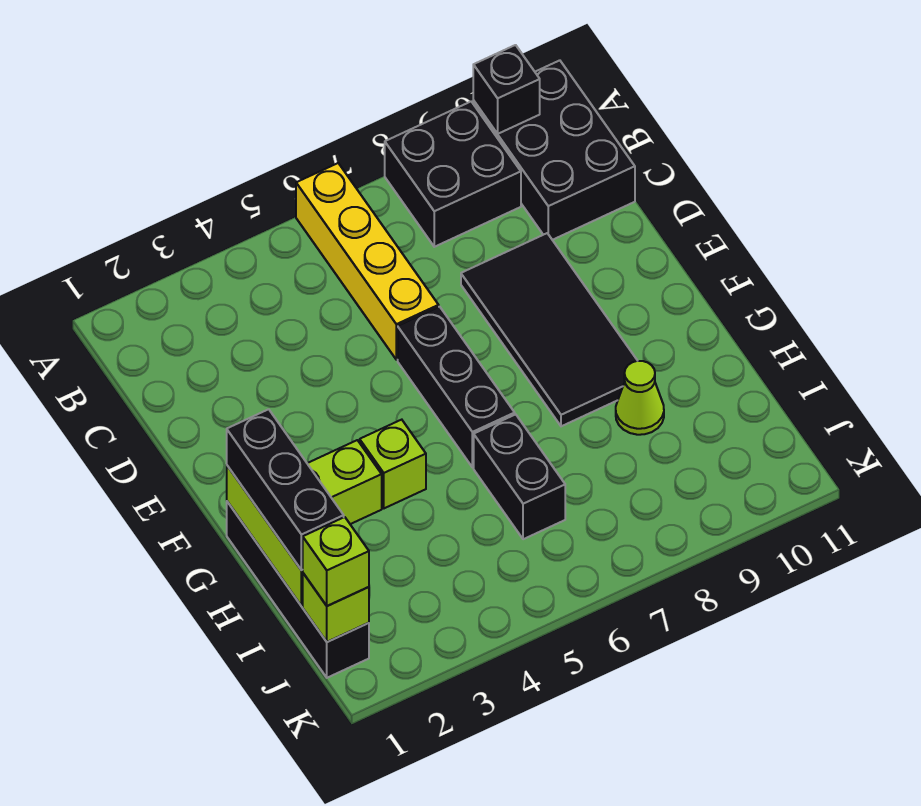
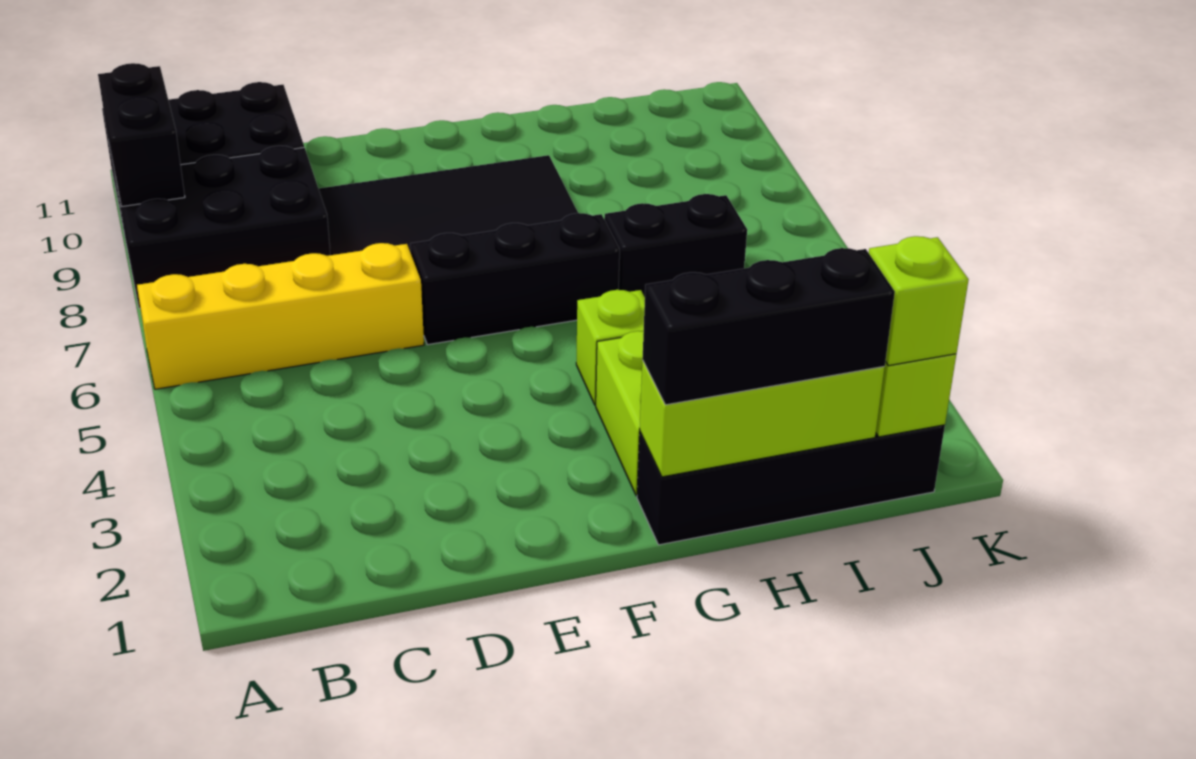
black brick A8:B9 level 1 -> black brick A8:C9 level 1
black brick A10 level 2 -> black brick A9:A10 level 2
lime cone H9 level 1 -> none

